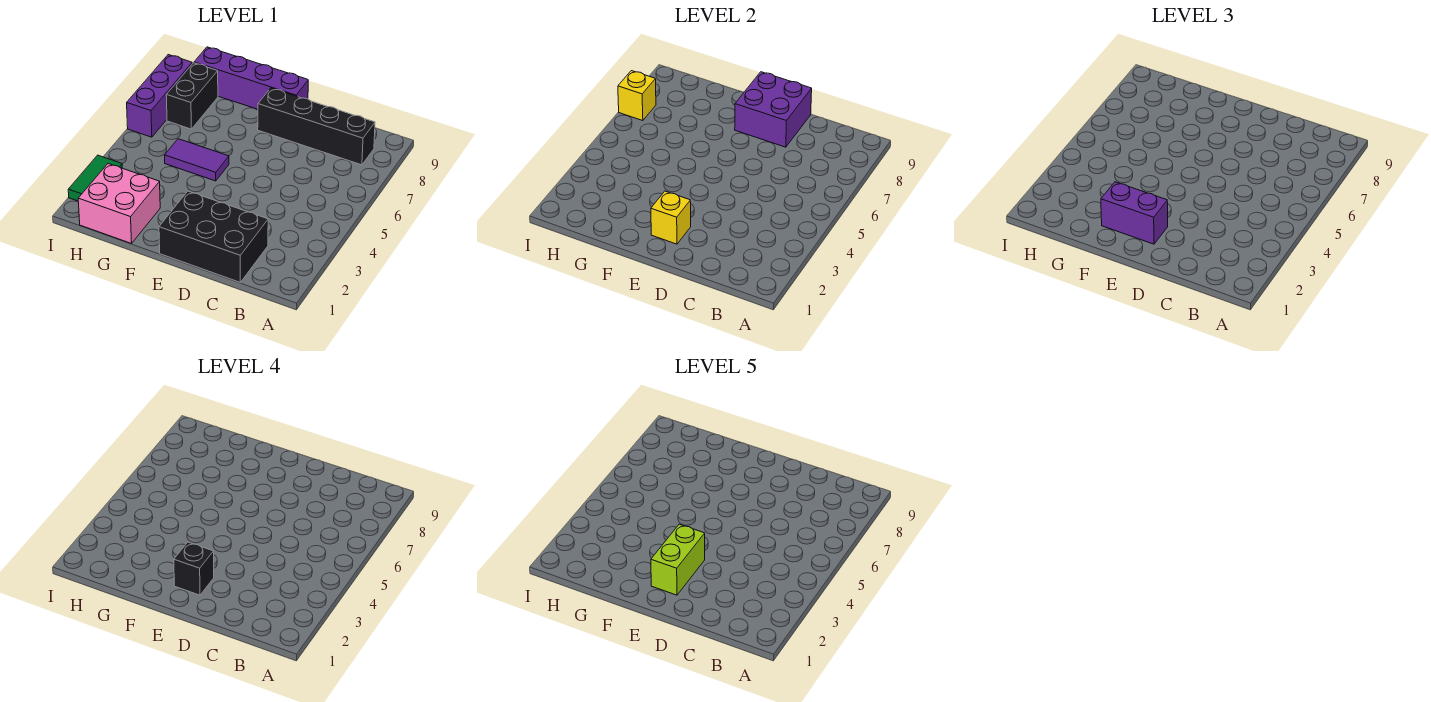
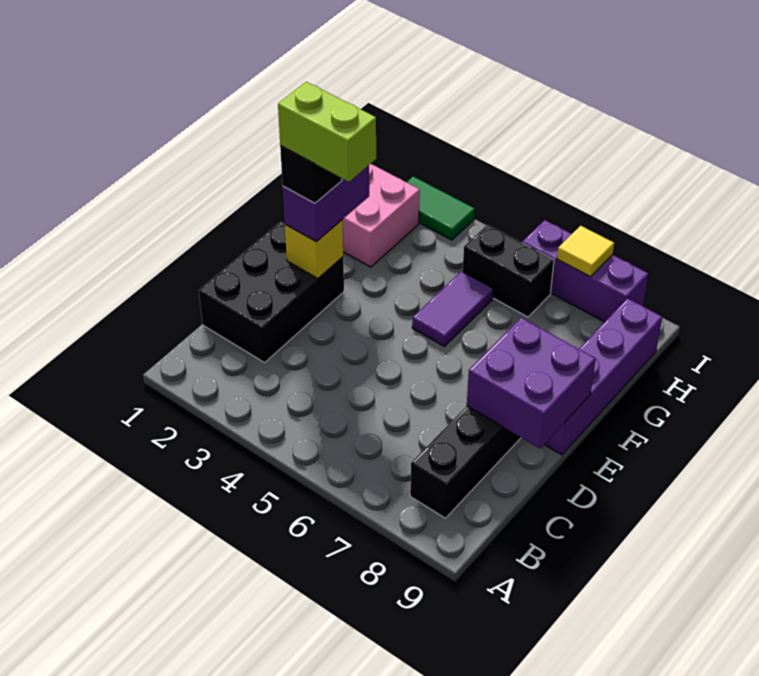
black brick H7:H8 level 1 -> black brick H5:H6 level 1
yellow brick I7 level 2 -> yellow tile I7 level 2

